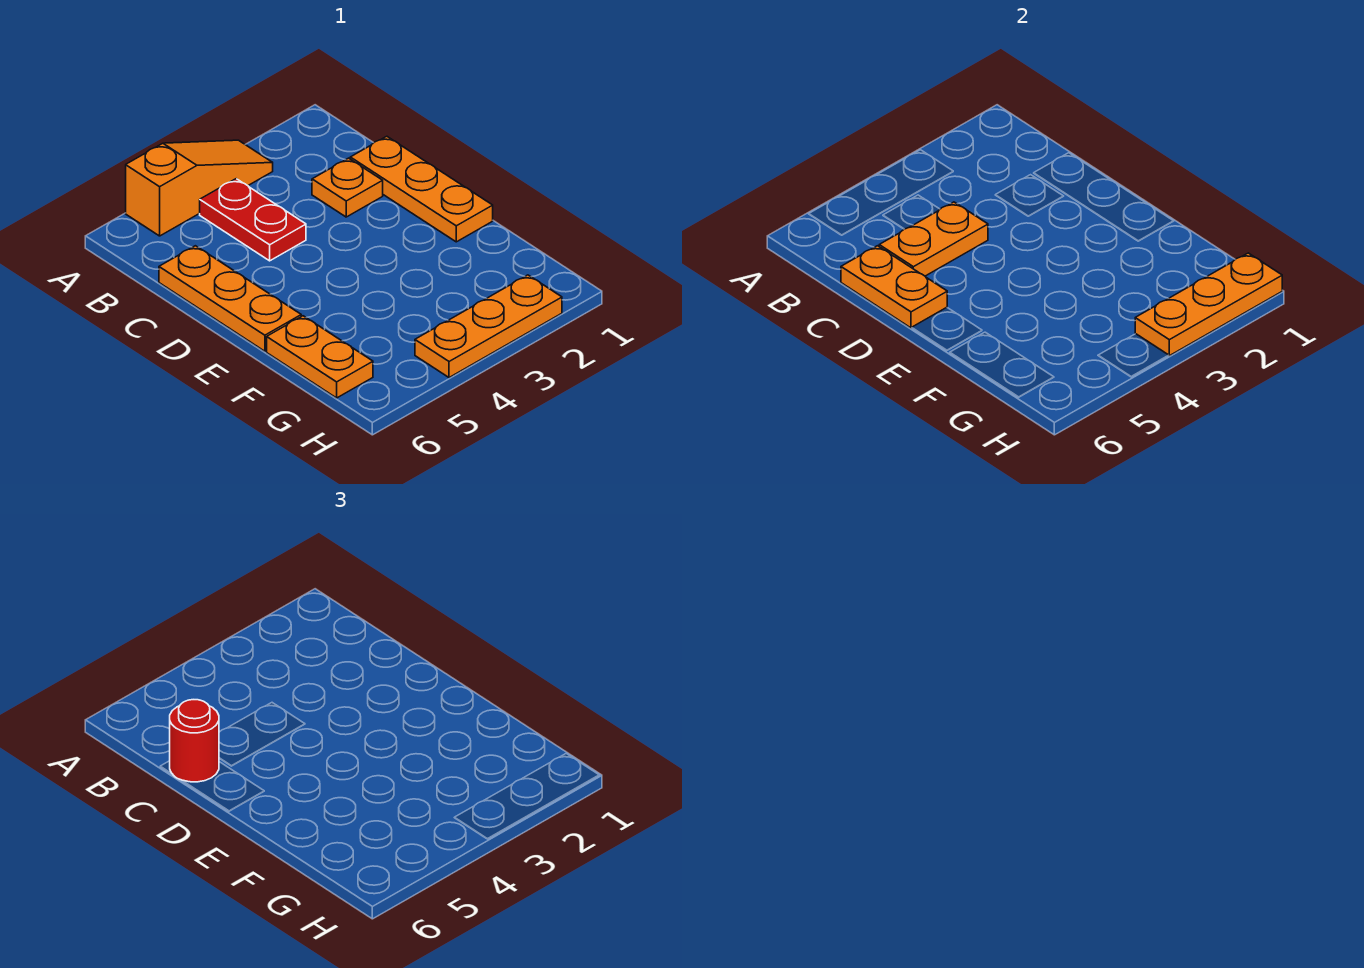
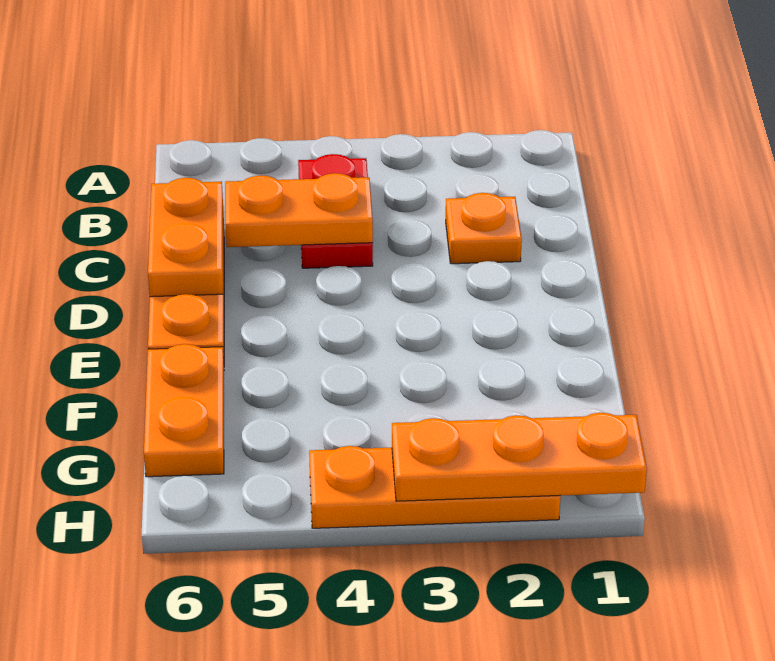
orange slope A3:A5 level 1 top 5 -> none
orange plate C1:E1 level 1 -> none
red round brick C6 level 3 -> none

